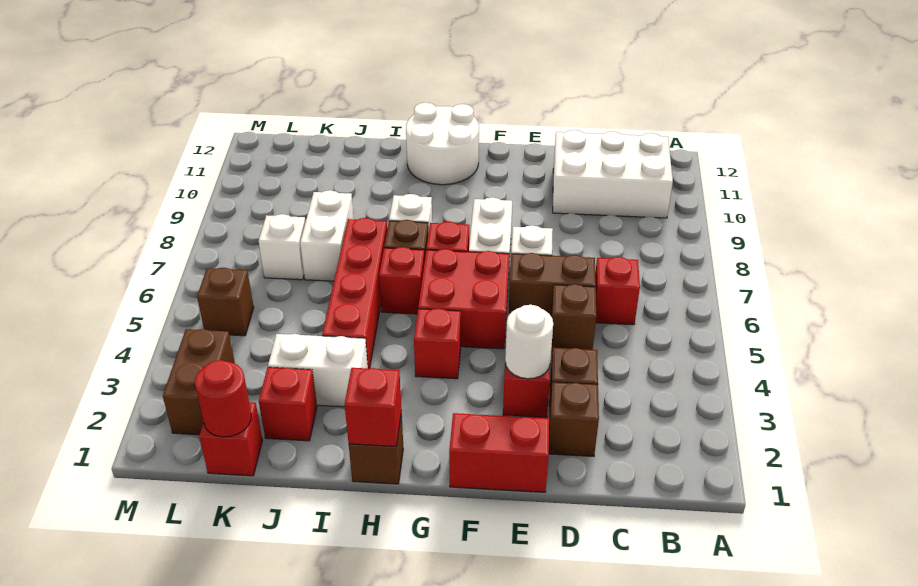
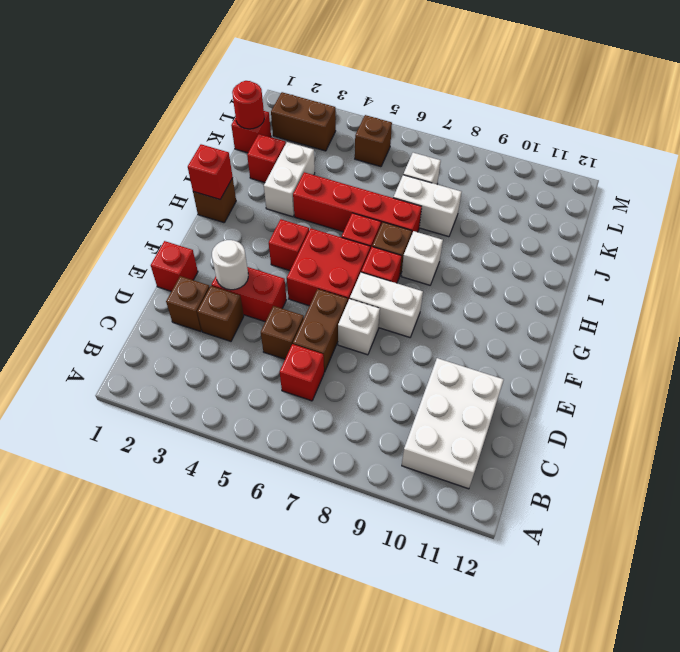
red brick E1:F1 level 1 -> red brick E1 level 1
white round brick G11:H12 level 1 -> none

